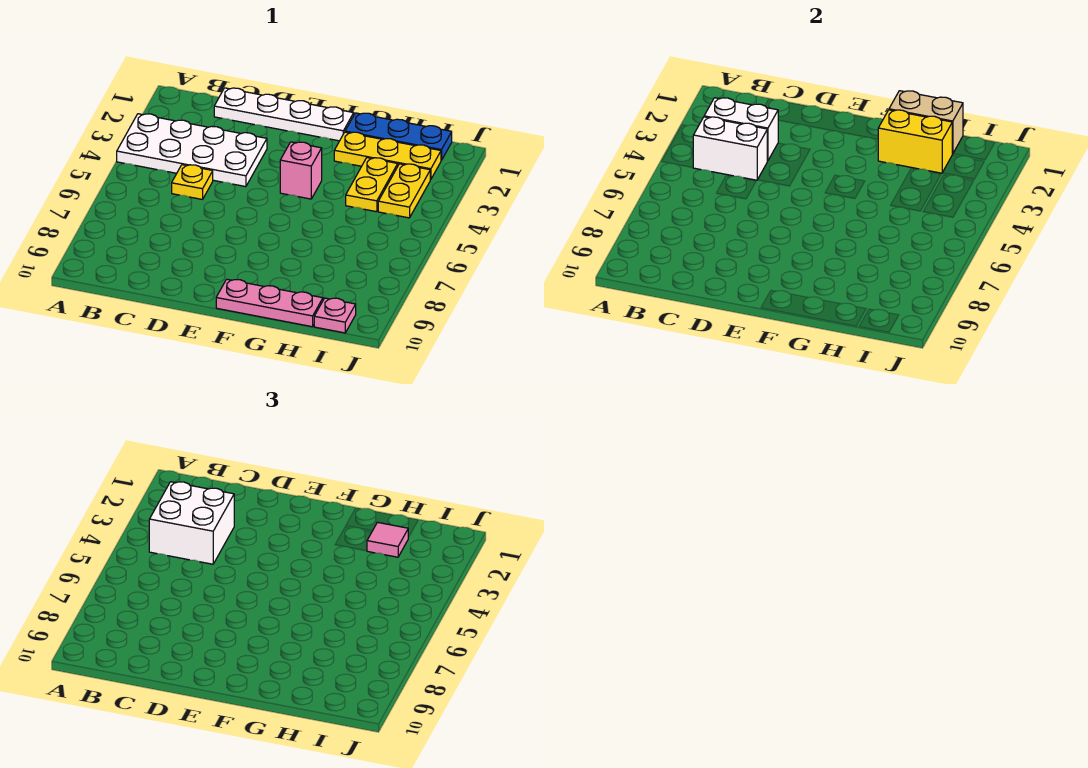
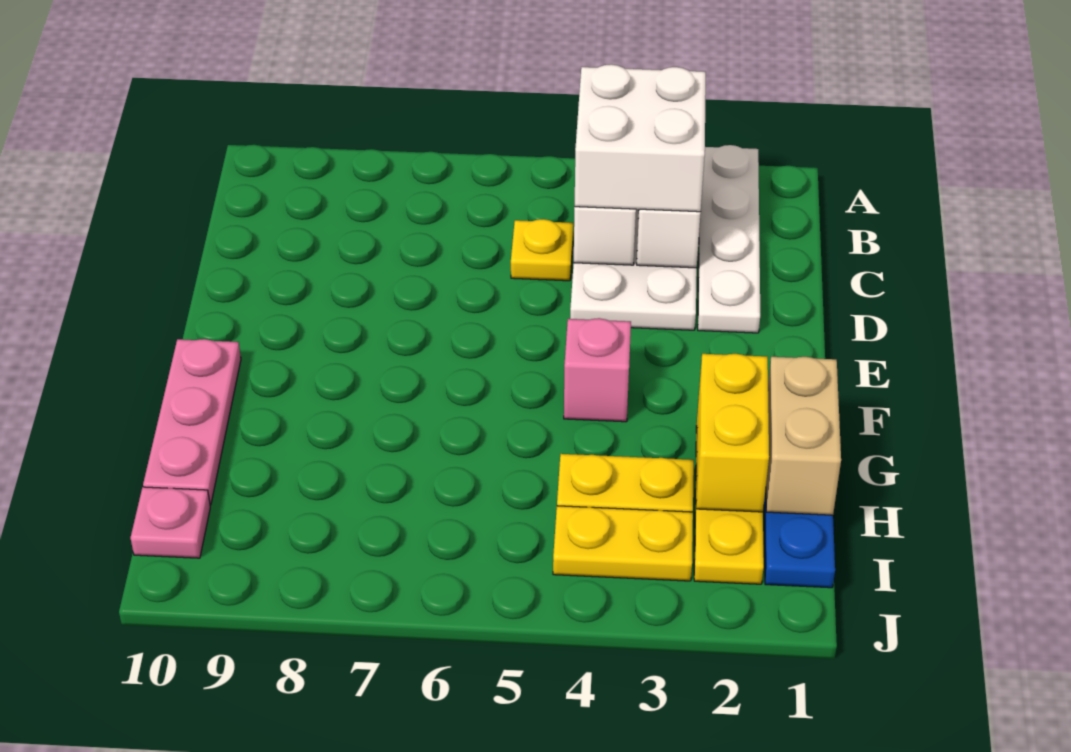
white plate C1:F1 level 1 -> white plate A2:D2 level 1
pink tile H2 level 3 -> none

